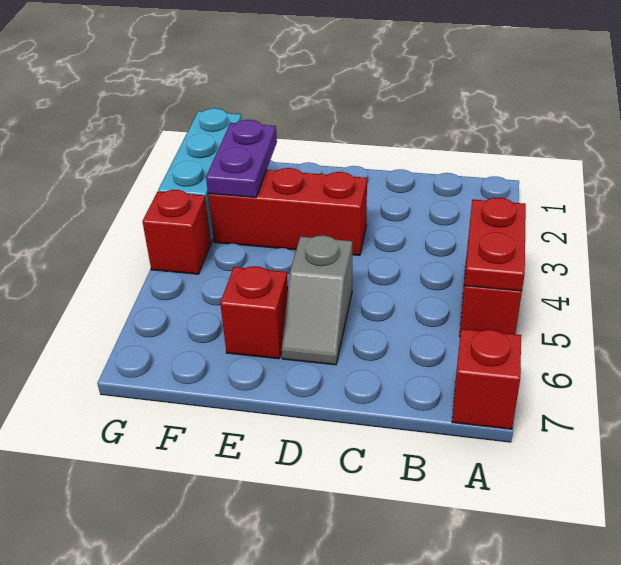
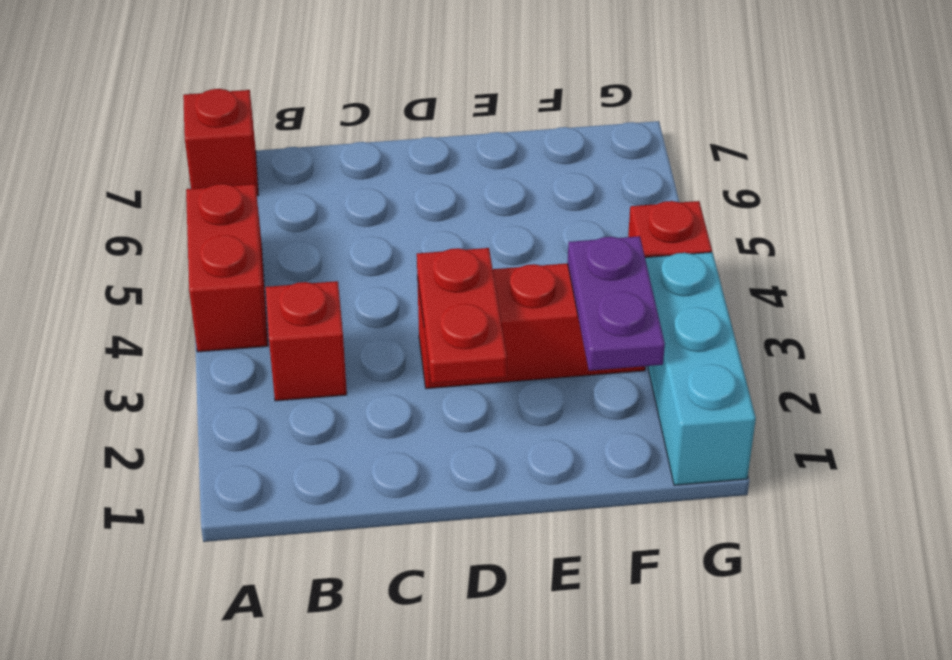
red plate A4:A5 level 2 -> red plate D2:D3 level 2
grey slope D5:D6 level 1 top 5 -> none
red brick E6 level 1 -> red brick B3 level 1

